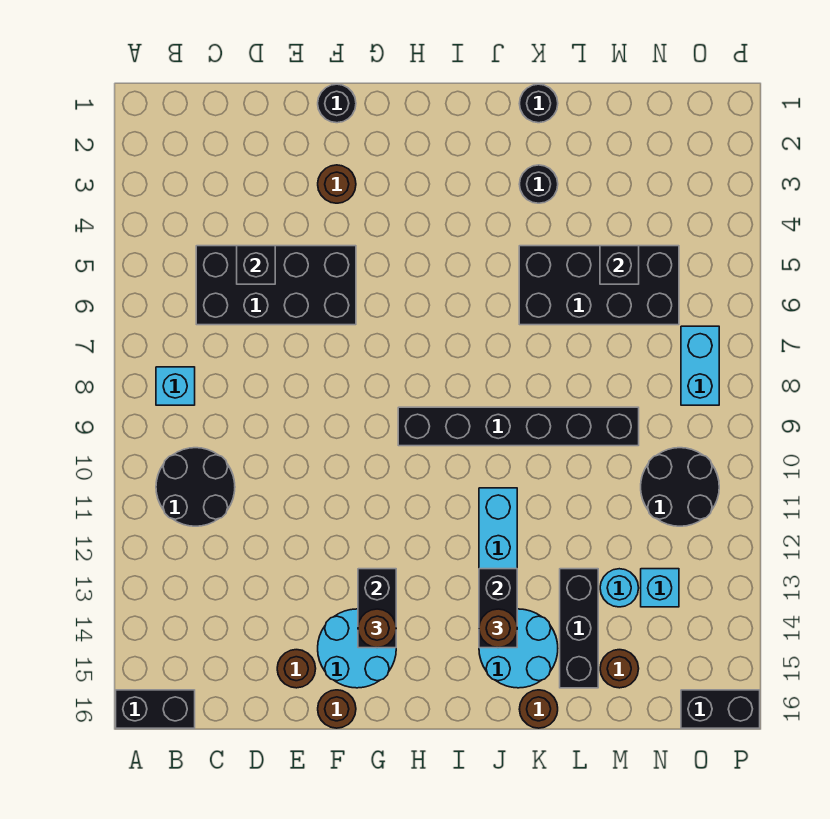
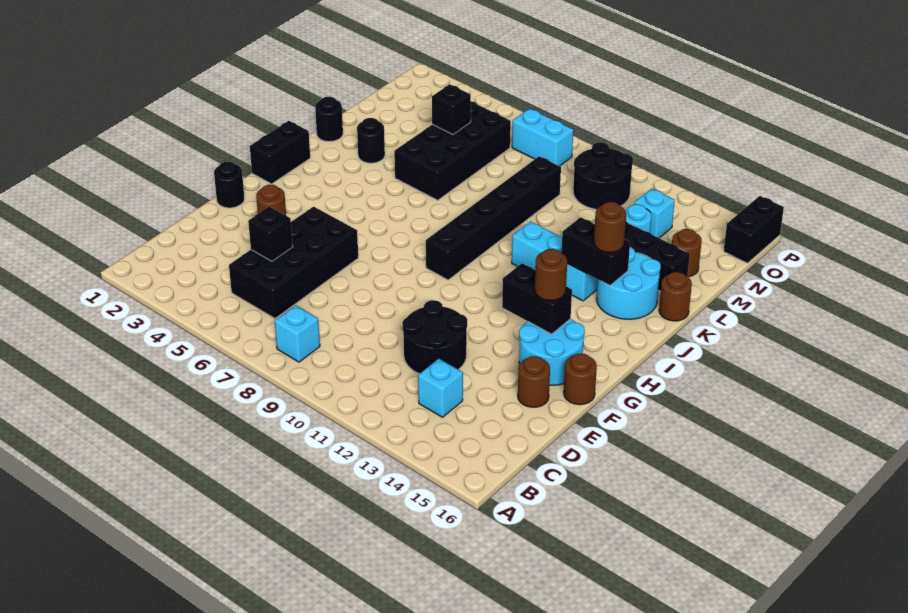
black brick A16:B16 level 1 -> black brick H1:I1 level 1
black round brick B10:C11 level 1 -> black round brick D11:E12 level 1
none -> cyan brick C13 level 1

